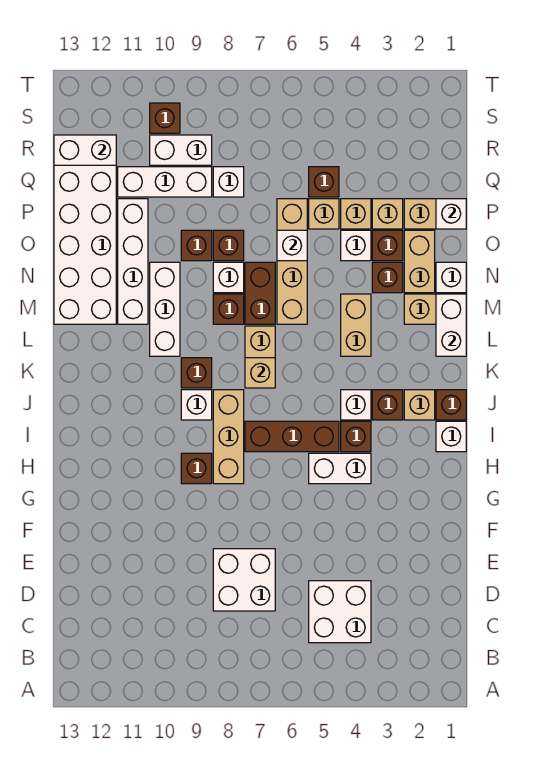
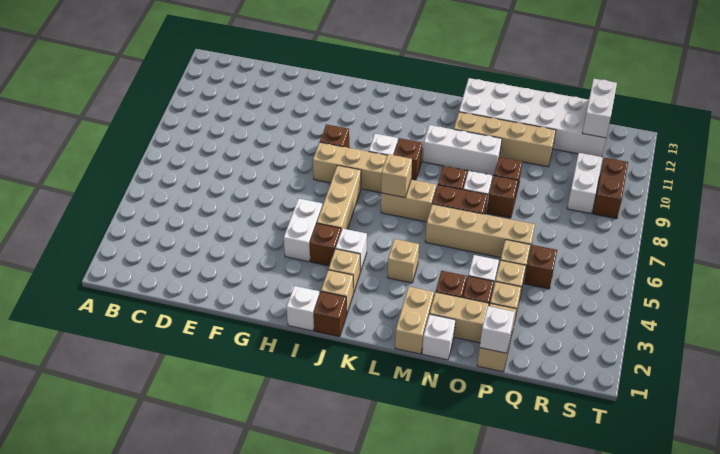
white brick C4:D5 level 1 -> none
white brick D7:E8 level 1 -> none
brown brick I5:I7 level 1 -> tan brick I5:I7 level 1
brown brick J3 level 1 -> tan brick J3 level 1
white brick L1:M1 level 2 -> none
tan brick L4:M4 level 1 -> tan brick L4 level 1
white brick M11:P11 level 1 -> tan brick M11:P11 level 1
white brick O6 level 2 -> none
white brick Q8 level 1 -> none
white brick Q9:Q11 level 1 -> none
brown brick S10 level 1 -> brown brick S9:S10 level 1

